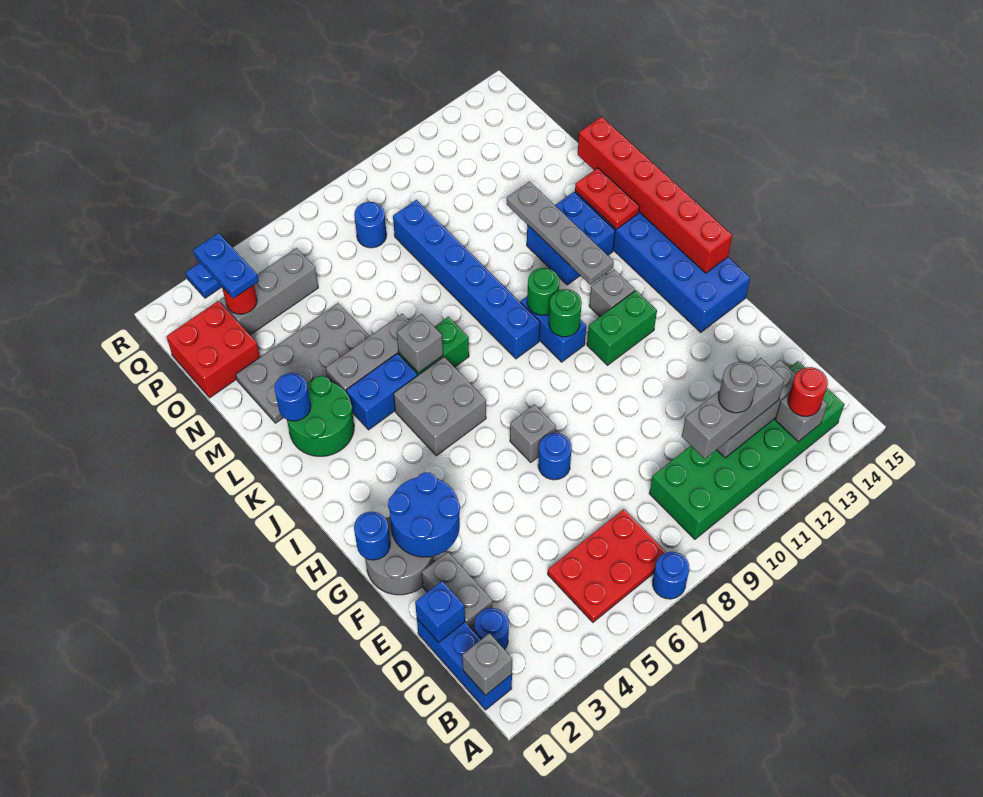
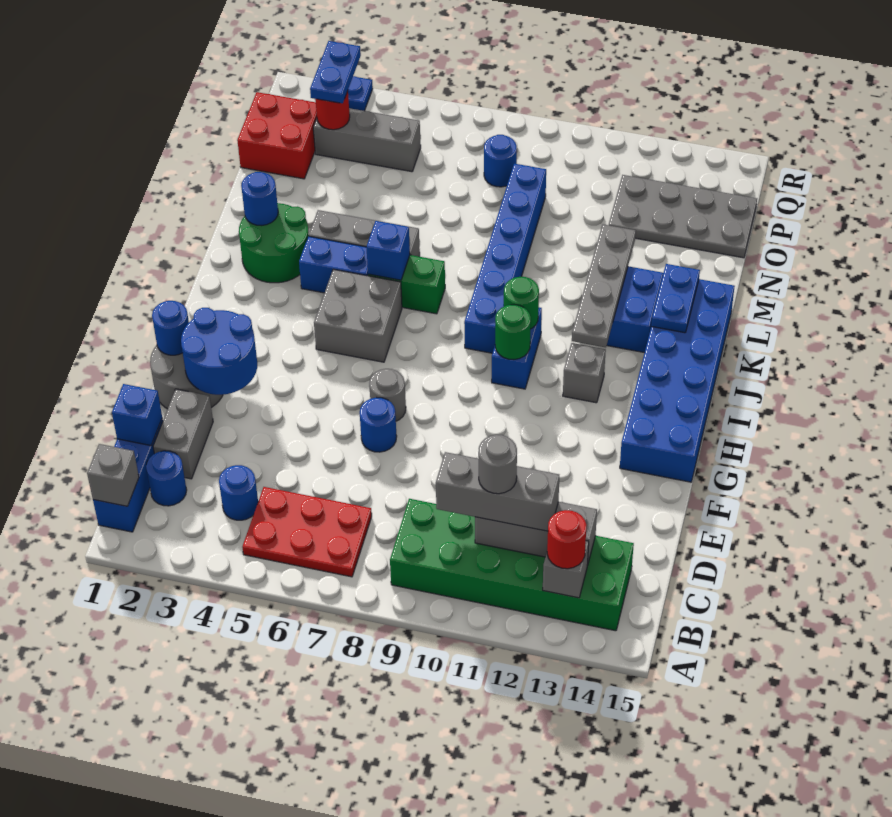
blue round brick A7 level 1 -> blue round brick C4 level 1
grey brick G7 level 1 -> grey round brick G7 level 1
green brick H11:H12 level 1 -> none
red brick H15:M15 level 2 -> none
grey brick K6 level 2 -> blue brick K6 level 2
red plate K14:L14 level 2 -> blue plate K14:L14 level 2
grey plate M2:N5 level 1 -> grey plate O12:P15 level 1

